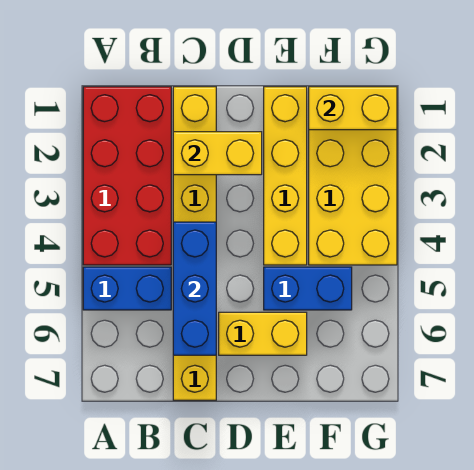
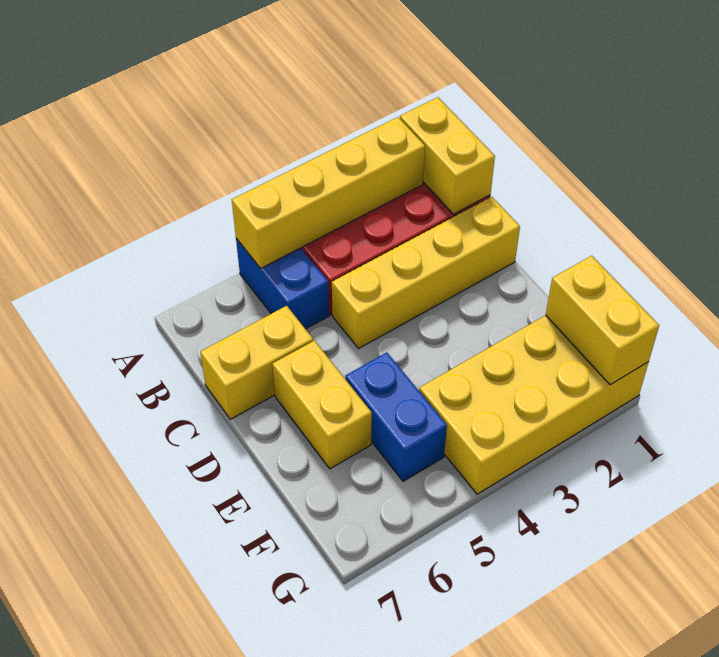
yellow brick C2:D2 level 2 -> yellow brick A1:B1 level 2
blue brick C4:C6 level 2 -> none
yellow brick E1:E4 level 1 -> yellow brick A2:A5 level 2

